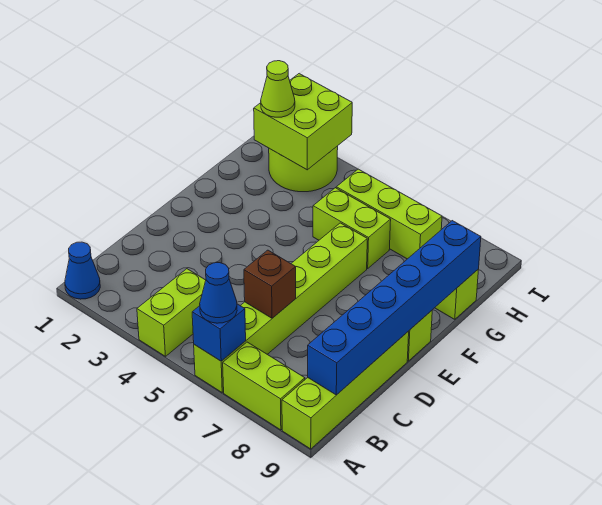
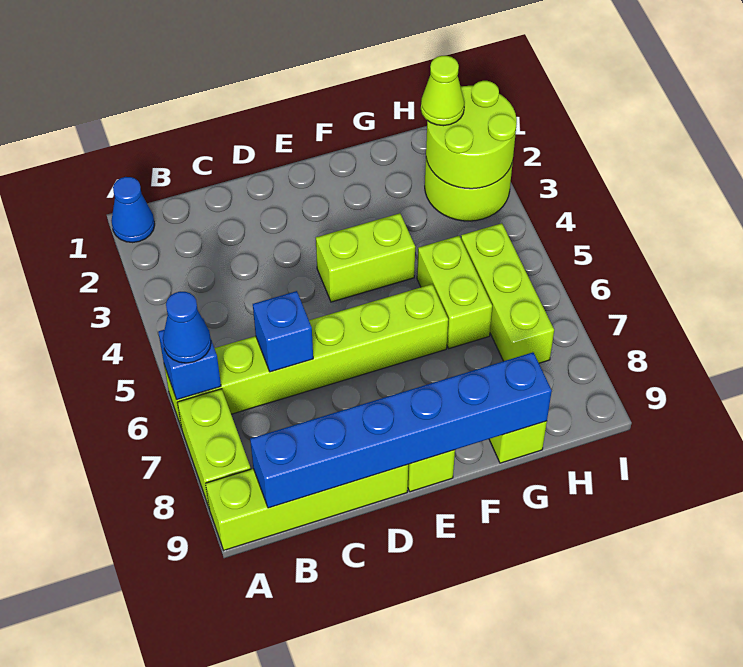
lime brick A4:B4 level 1 -> lime brick E4:F4 level 1
brown brick C6 level 2 -> blue brick C6 level 2
lime brick H2:I3 level 2 -> lime round brick H2:I3 level 2

